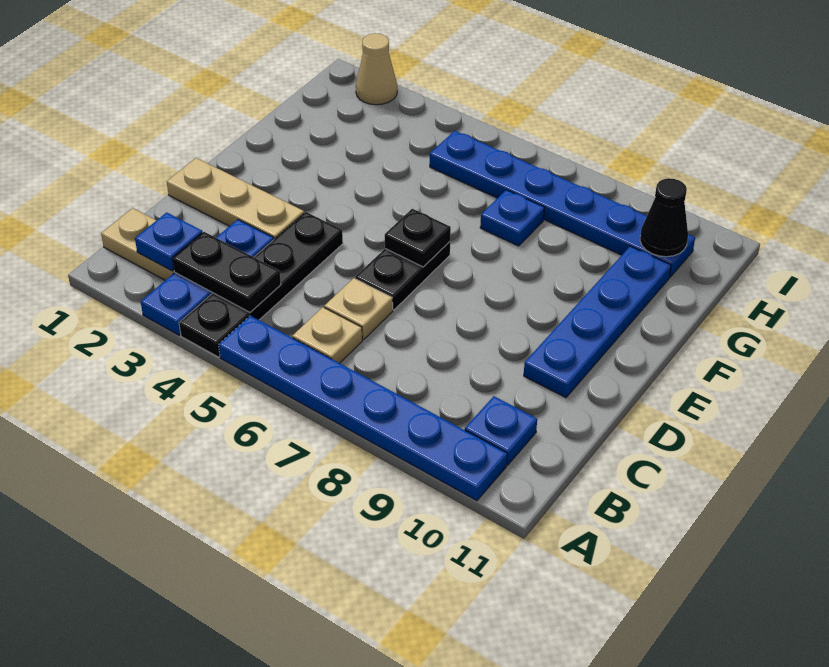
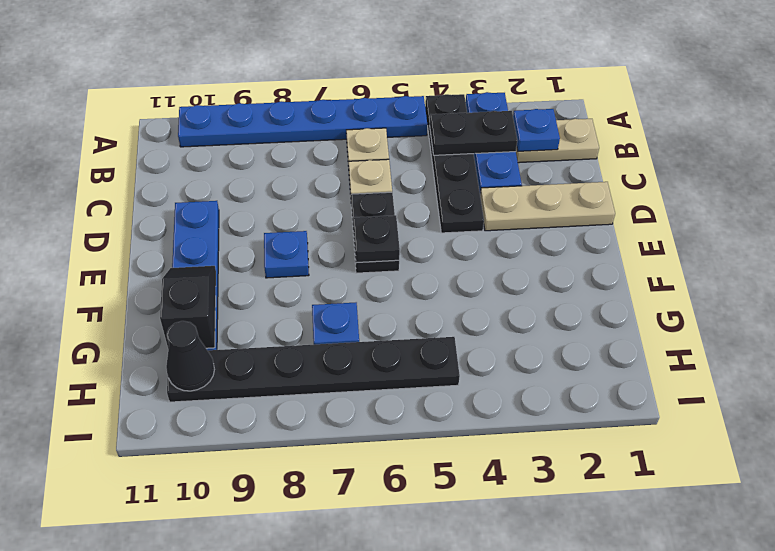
blue plate B10 level 1 -> blue plate E8 level 1
none -> black slope F10:G10 level 2 top G
blue plate H5:H10 level 1 -> black plate H5:H10 level 1
tan cone I2 level 1 -> none

